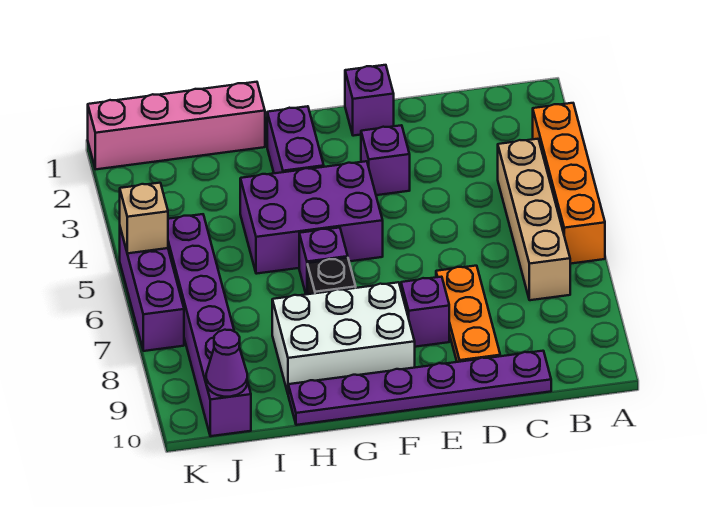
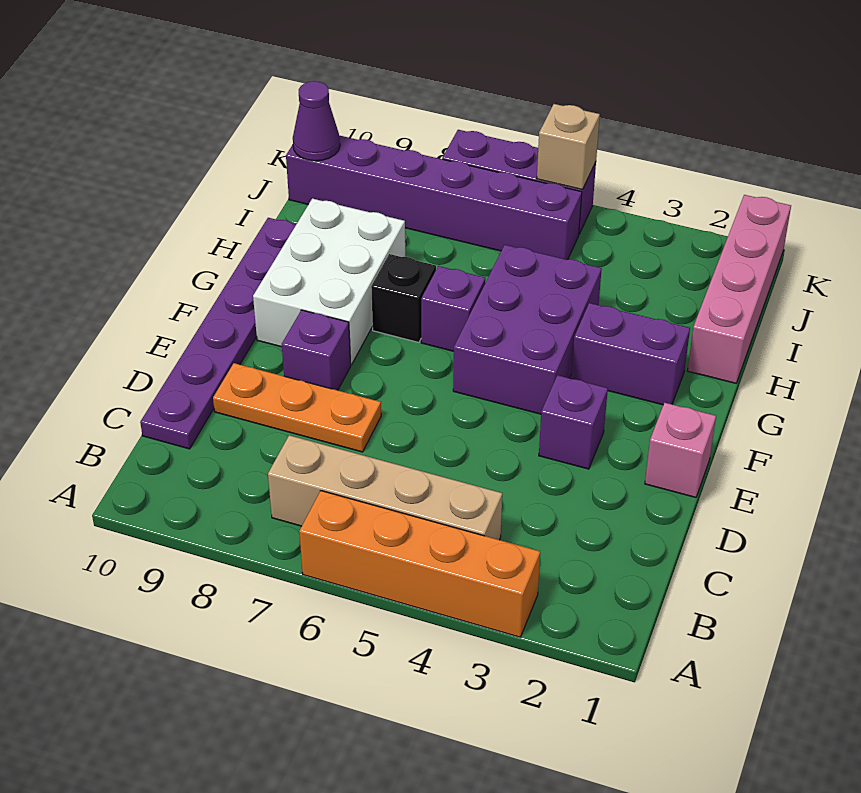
purple brick E1 level 1 -> pink brick E1 level 1

